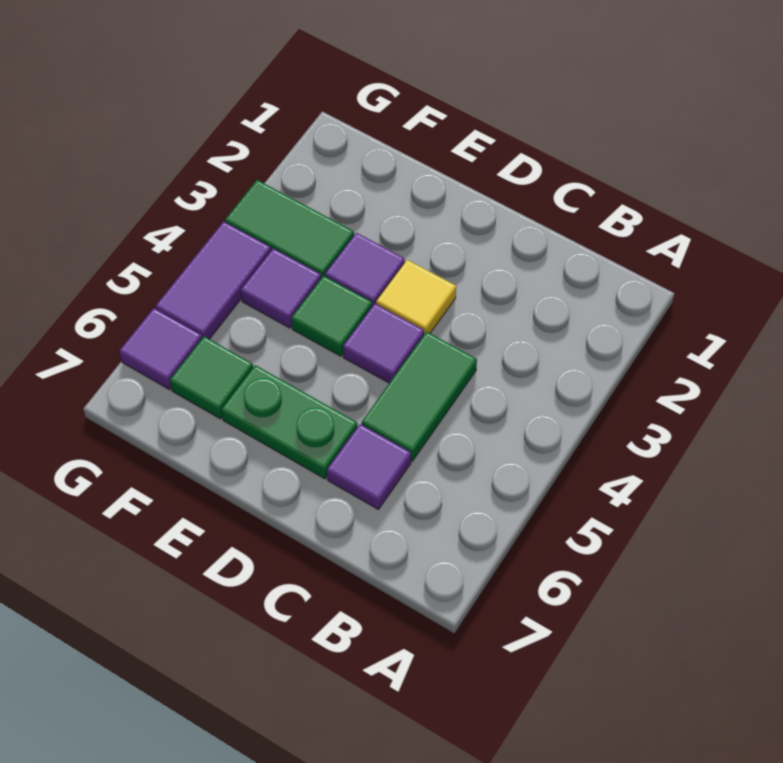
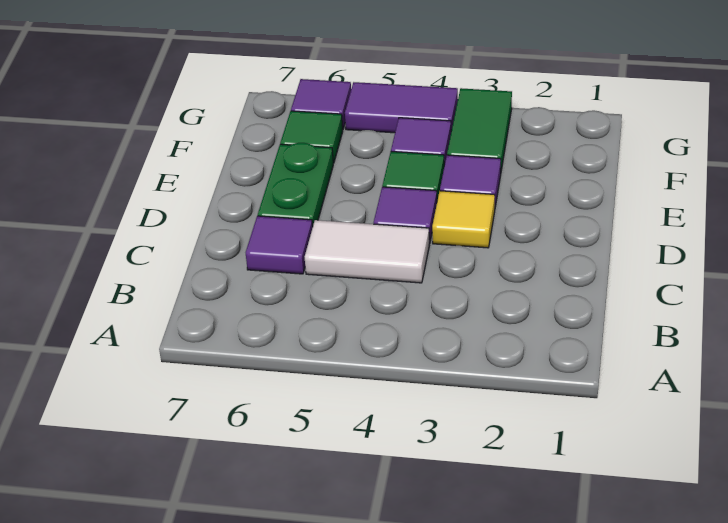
green tile C4:C5 level 1 -> white tile C4:C5 level 1

